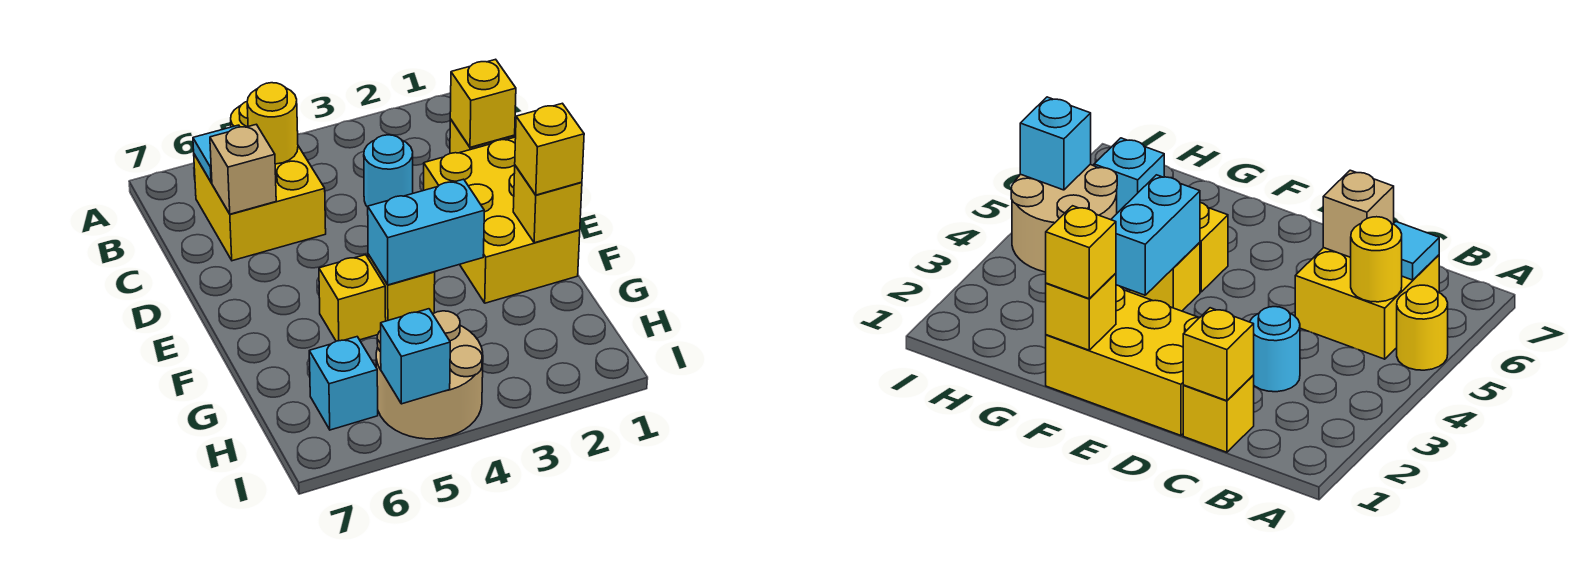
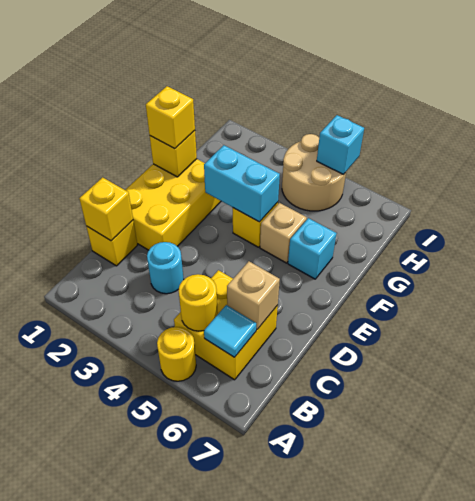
yellow brick F5 level 1 -> tan brick F5 level 1
cyan brick H6 level 1 -> cyan brick F6 level 1

